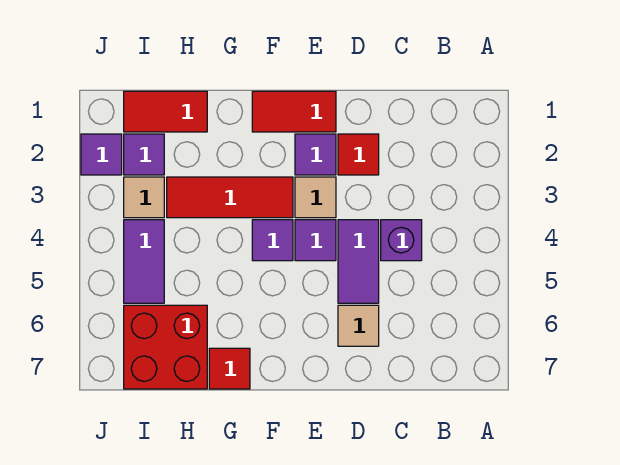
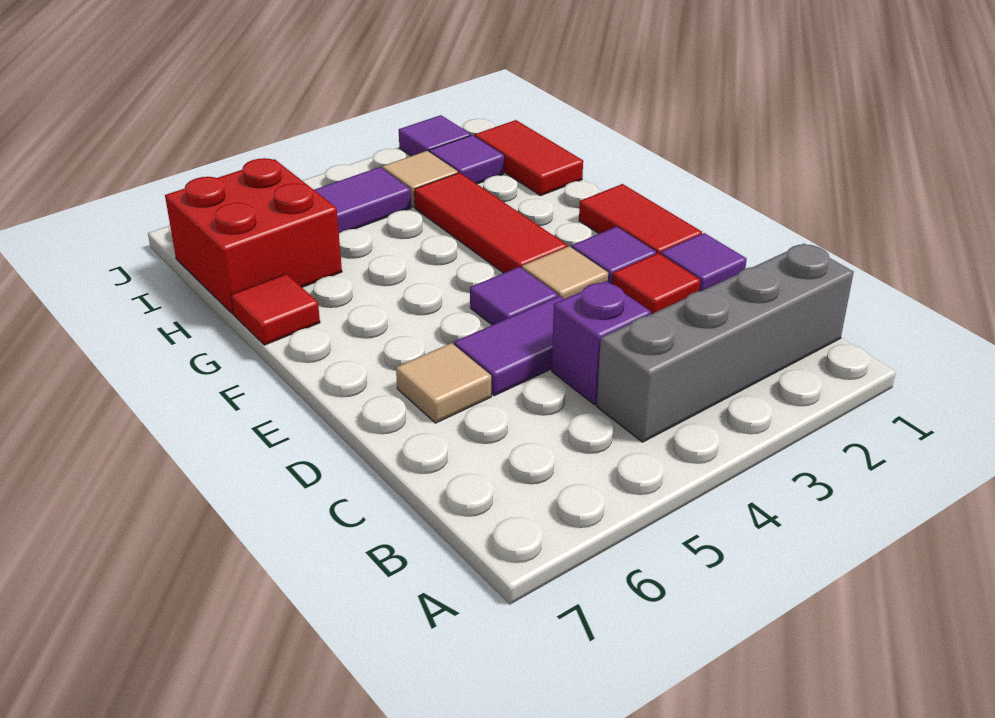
none -> grey brick B1:B4 level 1
purple tile F4 level 1 -> purple tile D1 level 1

